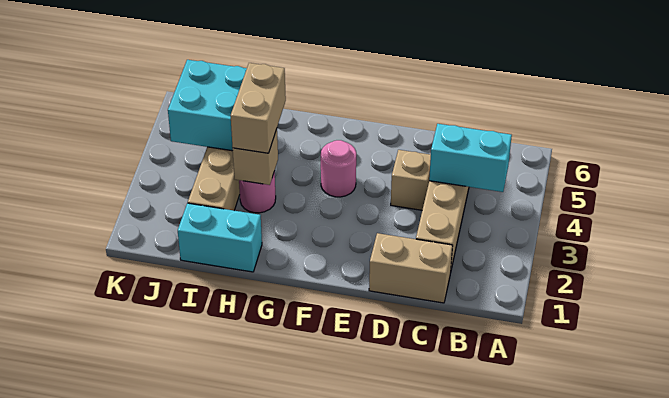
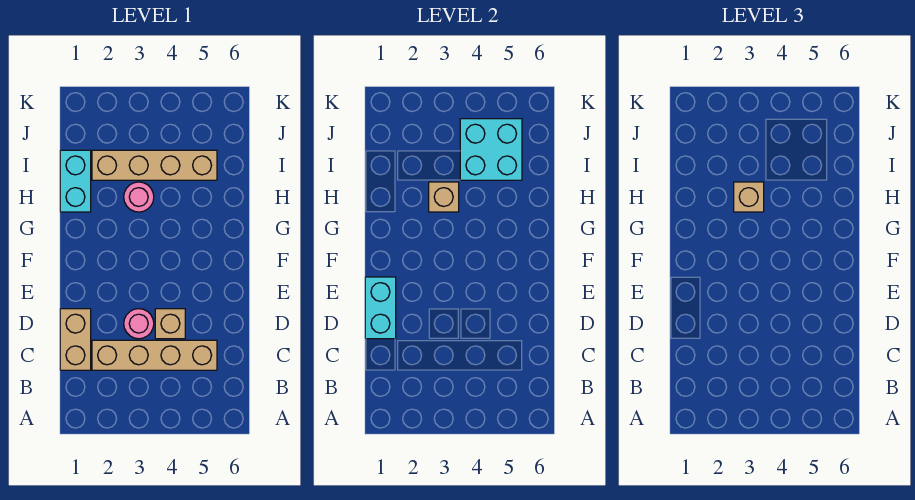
cyan brick B4:C4 level 2 -> cyan brick D1:E1 level 2
pink round brick F4 level 1 -> pink round brick D3 level 1
tan brick H3:H4 level 3 -> tan brick H3 level 3

